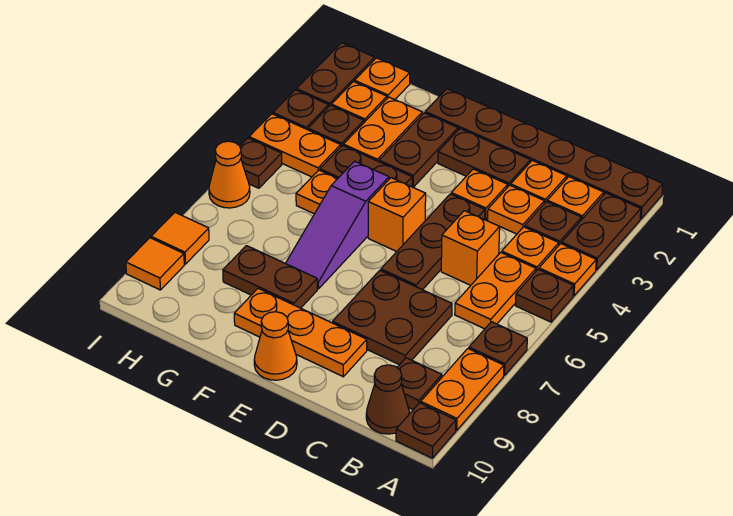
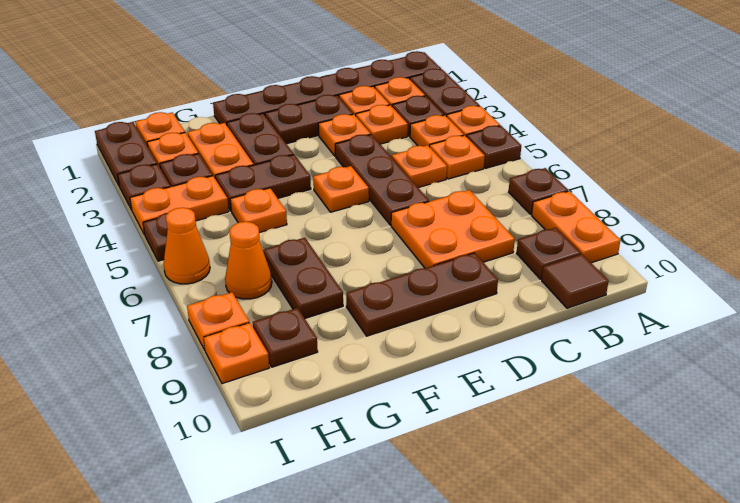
brown plate A10 level 1 -> brown plate H9 level 1
orange plate B5:B6 level 1 -> orange plate B5 level 1
brown cone B10 level 1 -> brown tile B10 level 1
orange brick C5 level 1 -> orange plate C5 level 1
brown plate C7:D8 level 1 -> orange plate C7:D8 level 1
orange plate D9:F9 level 1 -> brown plate D9:F9 level 1
orange brick E5 level 1 -> orange plate E5 level 1
orange cone E10 level 1 -> orange cone H7 level 1
purple slope F5:F7 level 1 top 5 -> none
brown plate F8:G8 level 1 -> brown plate G7:G8 level 1
orange tile I8 level 1 -> orange plate I8 level 1
orange tile I9 level 1 -> orange plate I9 level 1

